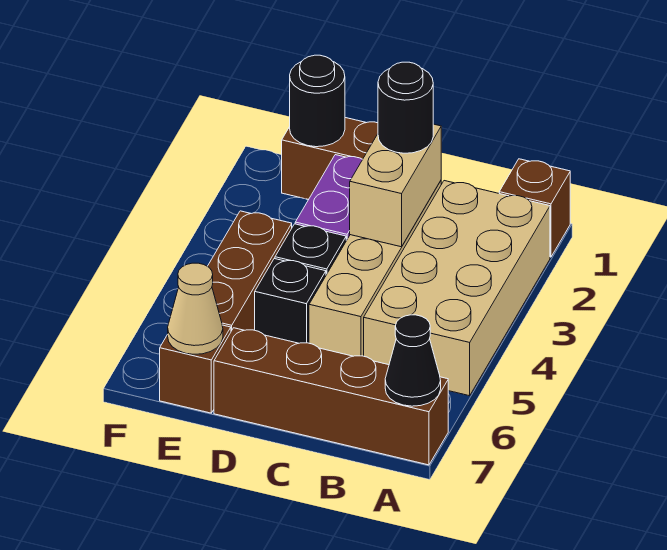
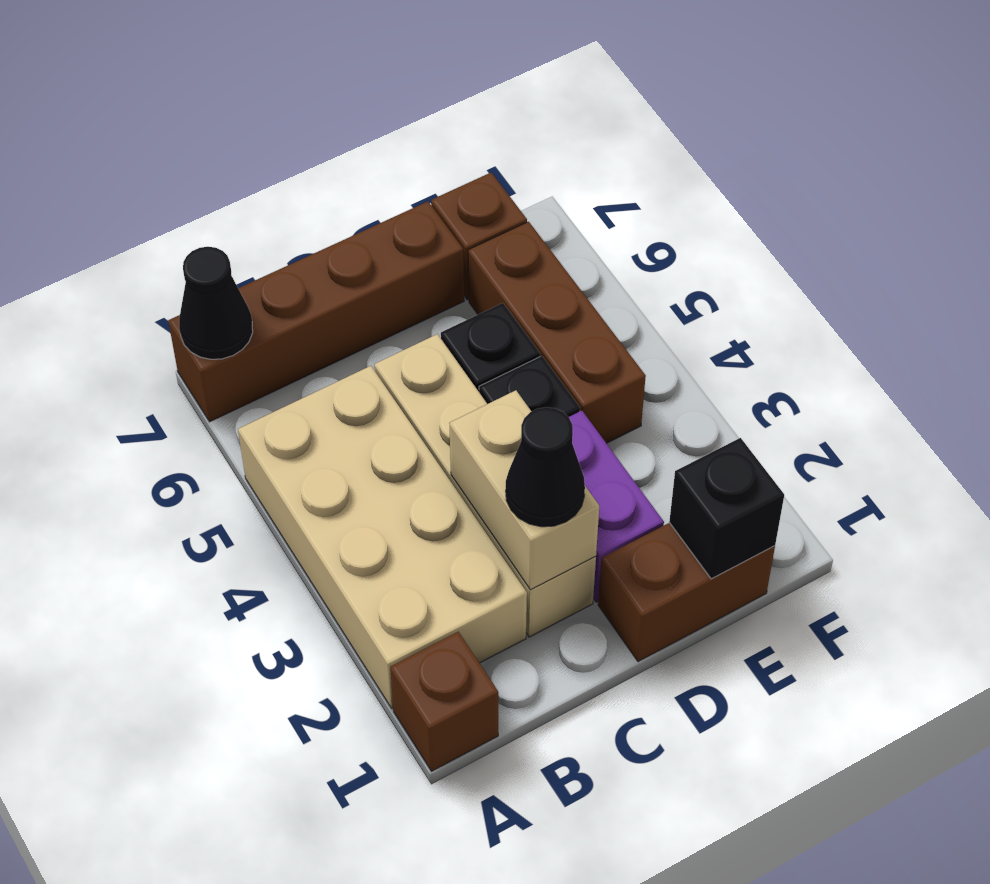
black round brick C2 level 3 -> black cone C2 level 3
black round brick E1 level 2 -> black brick E1 level 2
tan cone E7 level 2 -> none

